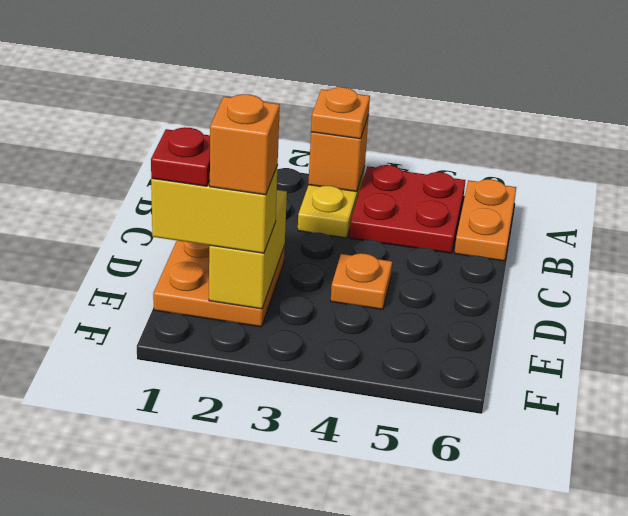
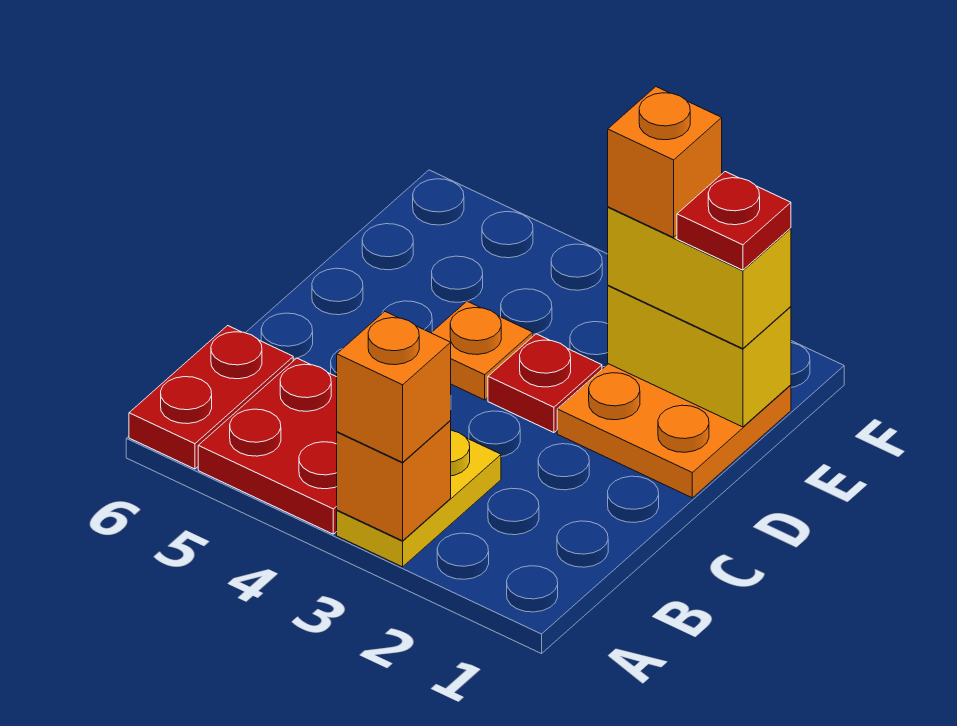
orange plate A3 level 3 -> orange brick A3 level 3
orange plate A6:B6 level 1 -> red plate A6:B6 level 1
yellow brick D2:E2 level 2 -> yellow brick E1:E2 level 2
none -> red plate D3 level 1

